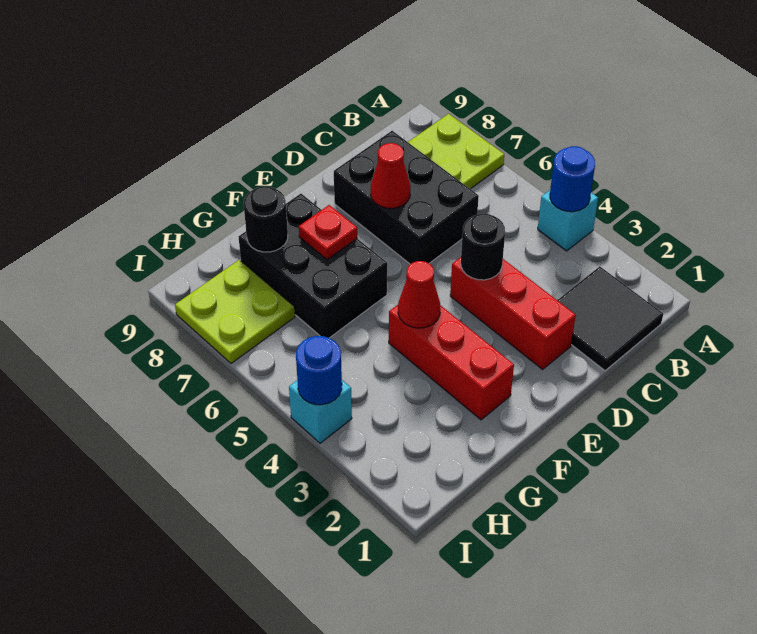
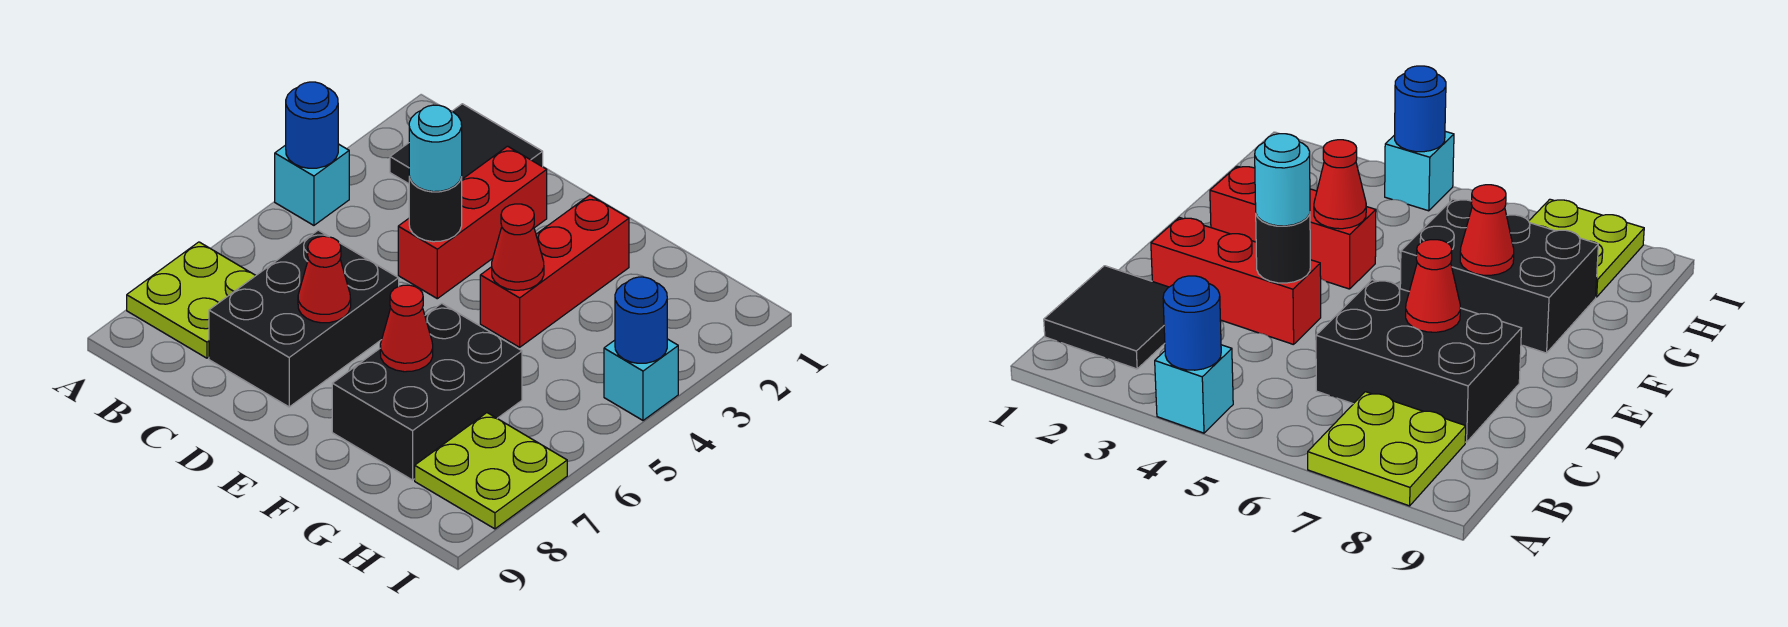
none -> cyan round brick D4 level 3
red plate F7 level 2 -> red cone F7 level 2
black round brick G8 level 2 -> none

